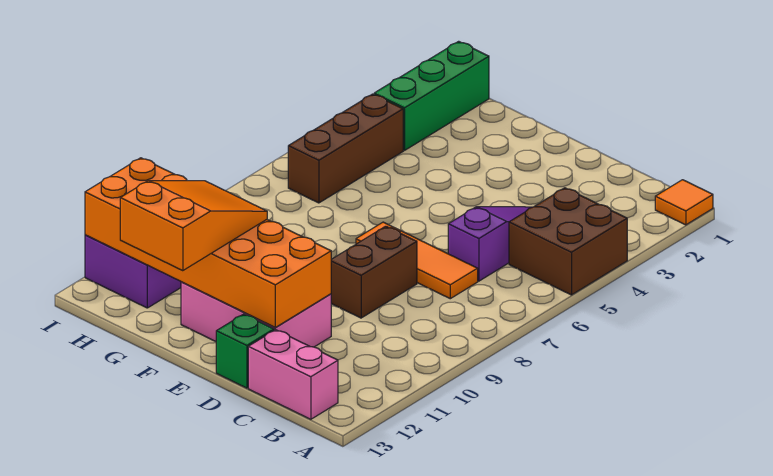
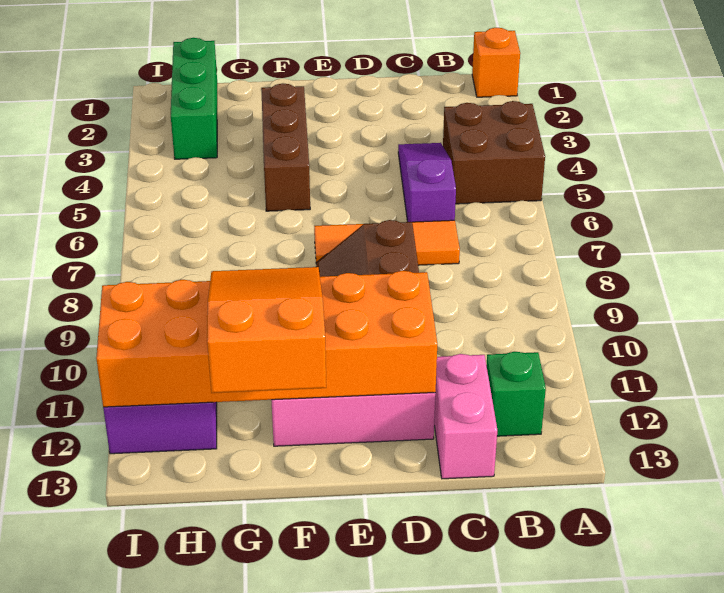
orange tile A1 level 1 -> orange brick A1 level 1
pink brick B13:C13 level 1 -> pink brick C12:C13 level 1
green brick D13 level 1 -> green brick B12 level 1
brown brick H4:H6 level 1 -> brown brick F3:F5 level 1

